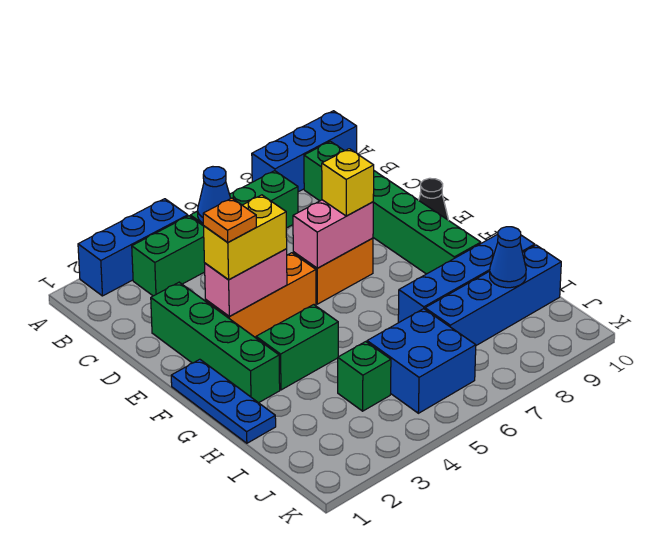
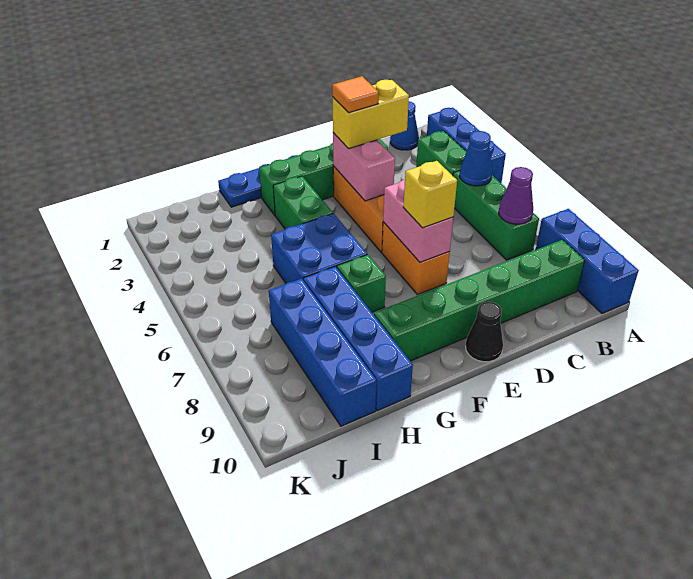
none -> purple cone B7 level 2
yellow brick E3:E4 level 3 -> yellow brick D3:E3 level 3
orange plate E3 level 4 -> orange tile E3 level 4
green brick I4 level 1 -> green brick G7 level 1
blue brick I5:J6 level 1 -> blue brick G5:H6 level 1
blue cone I9 level 2 -> blue cone B1 level 1

